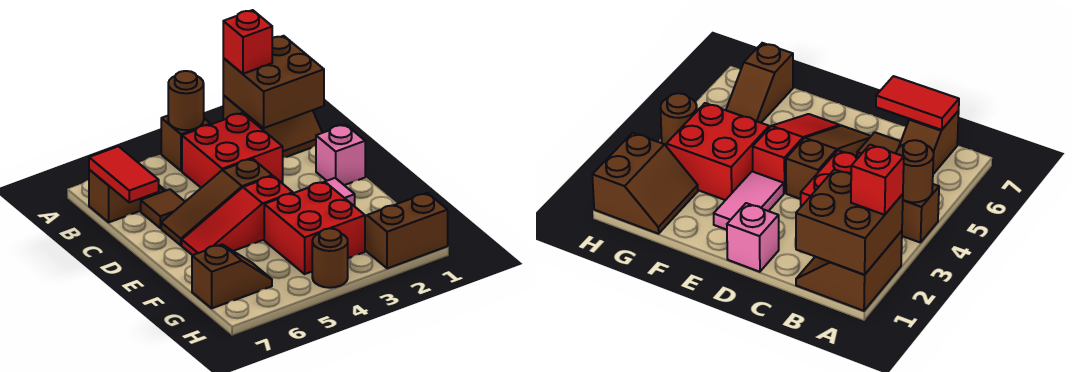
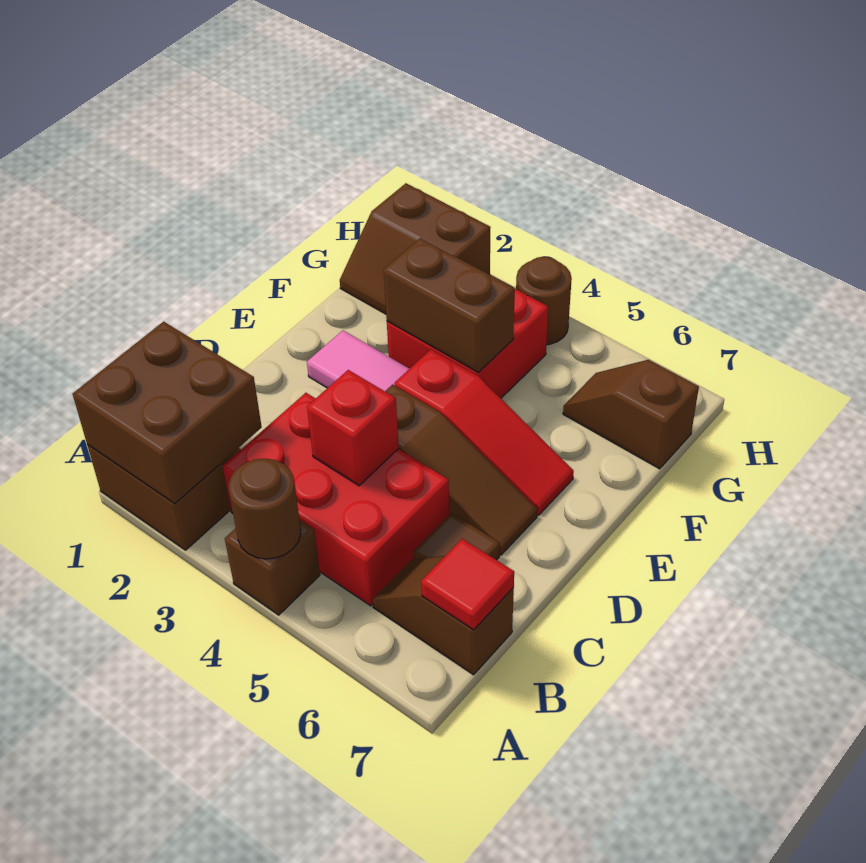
red brick A2 level 3 -> red brick C4 level 2
red brick B3:C4 level 1 -> red brick B3:C5 level 1
red tile B7:C7 level 2 -> red tile B7 level 2
pink brick D1 level 1 -> none
none -> brown brick F3:F4 level 2

